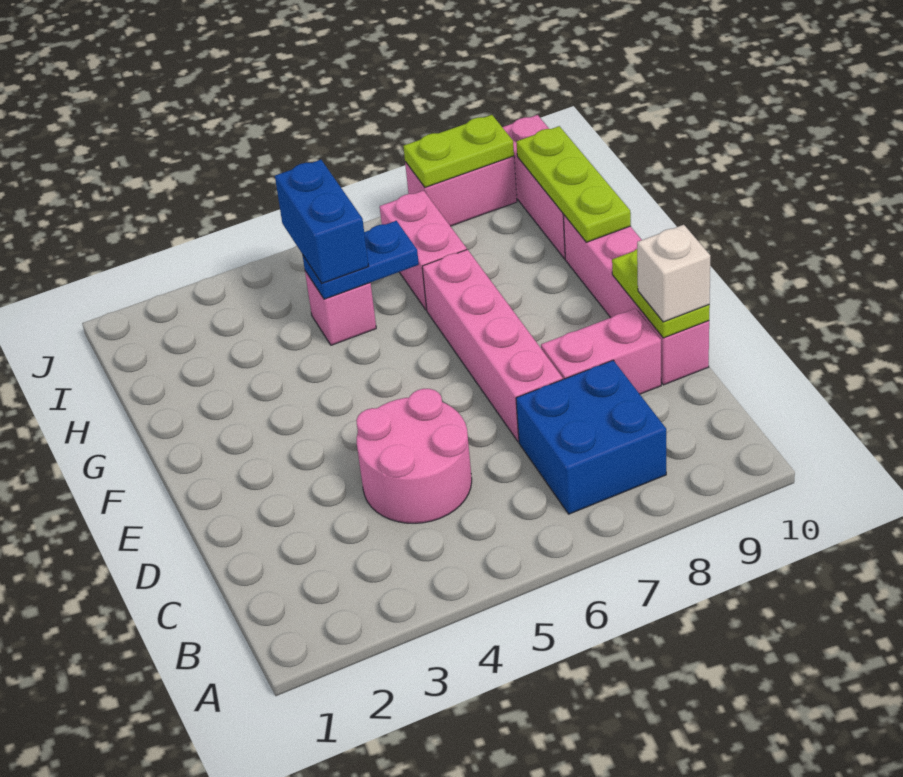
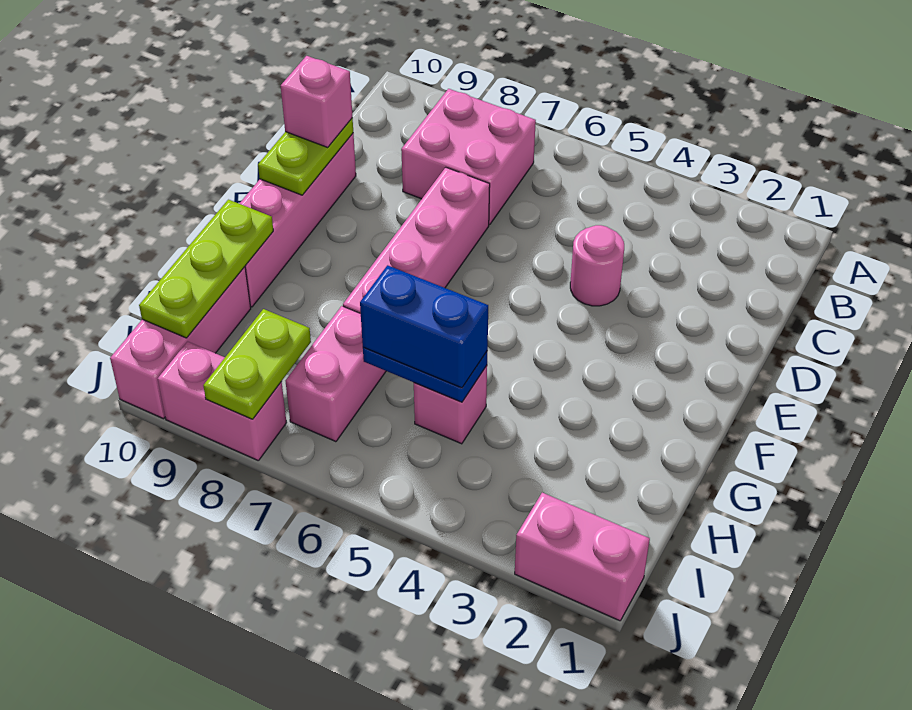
blue brick B7:C8 level 1 -> pink brick B7:C8 level 1
pink round brick C4:D5 level 1 -> pink round brick D4 level 1
pink brick D8:D9 level 1 -> pink brick J1:J2 level 1
white brick D10 level 3 -> pink brick D10 level 3
blue brick H5:I5 level 3 -> blue brick H5:H6 level 3
lime plate J8:J9 level 2 -> lime plate I8:J8 level 2

